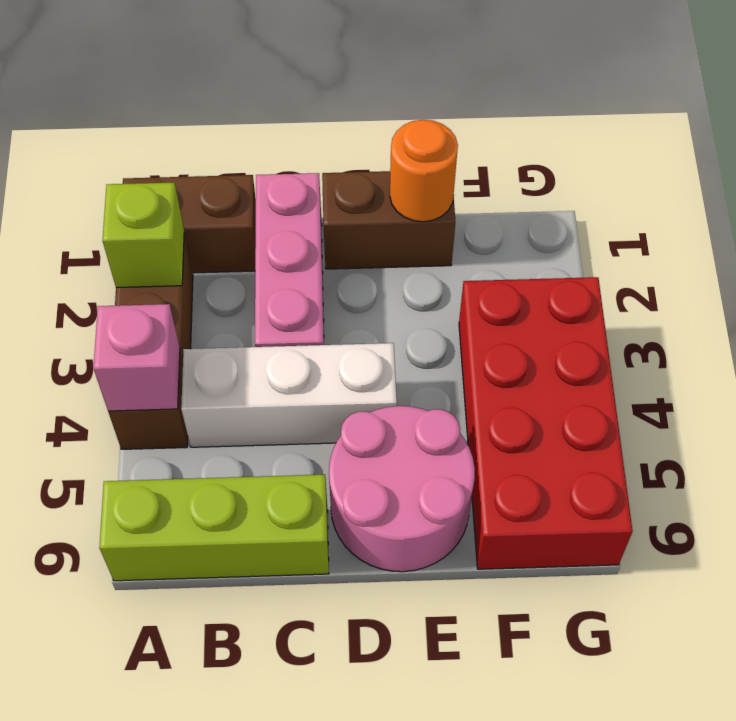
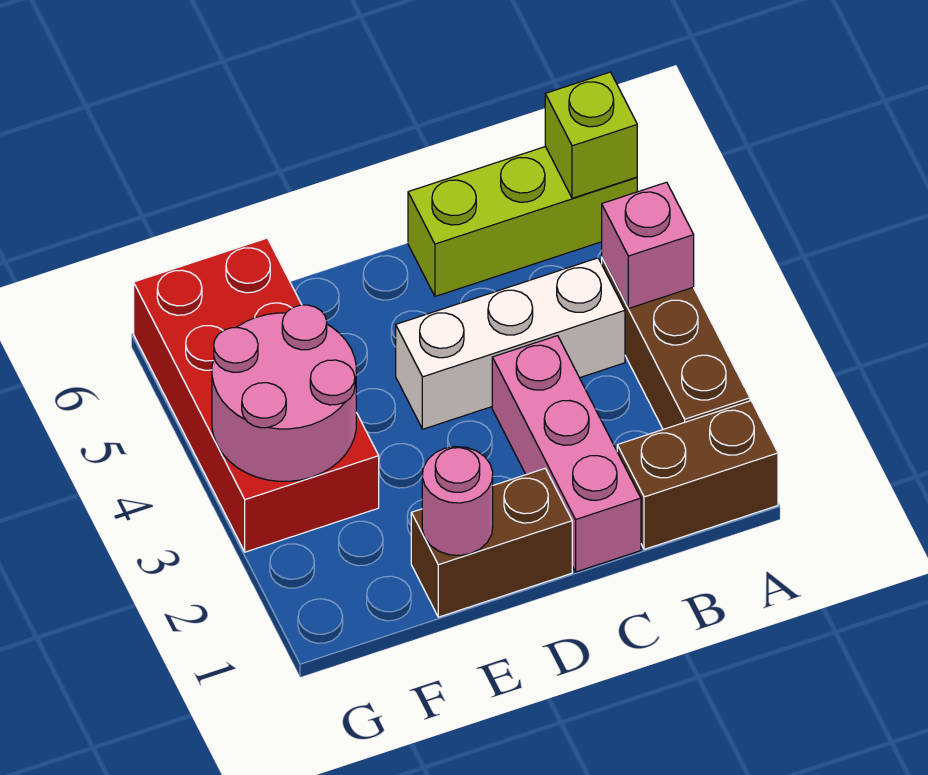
lime brick A2 level 2 -> lime brick A6 level 2
pink round brick D5:E6 level 1 -> pink round brick F3:G4 level 2
orange round brick E1 level 2 -> pink round brick E1 level 2

